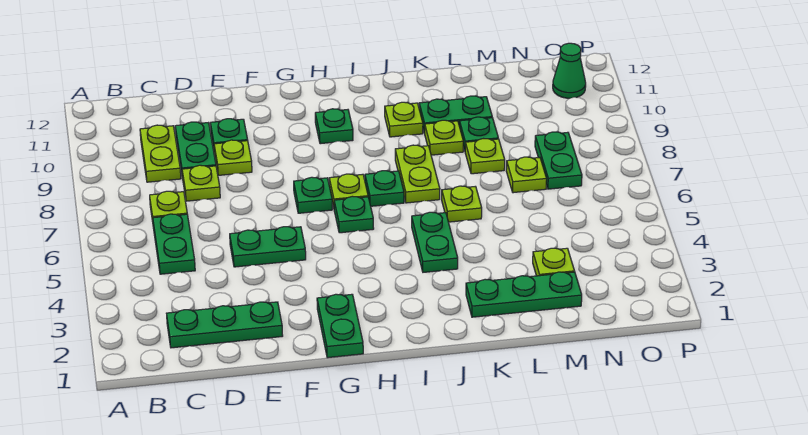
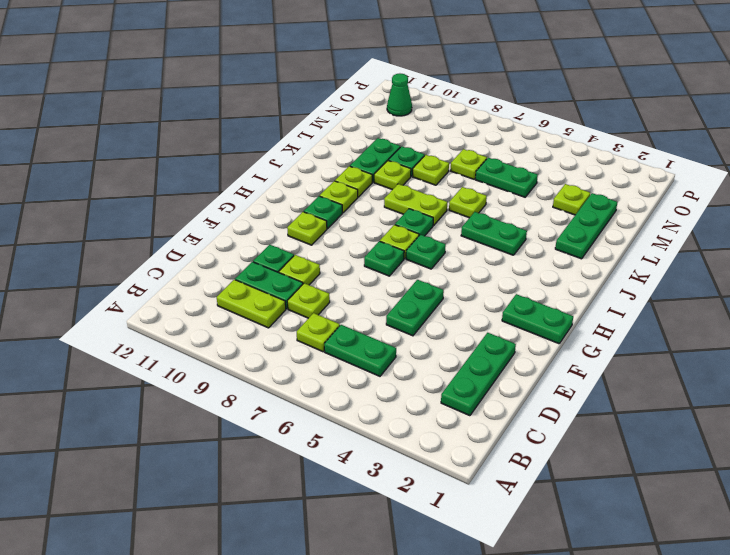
none -> lime plate G10 level 1
none -> lime plate I10 level 1
green plate N7:N8 level 1 -> green plate M5:M6 level 1

